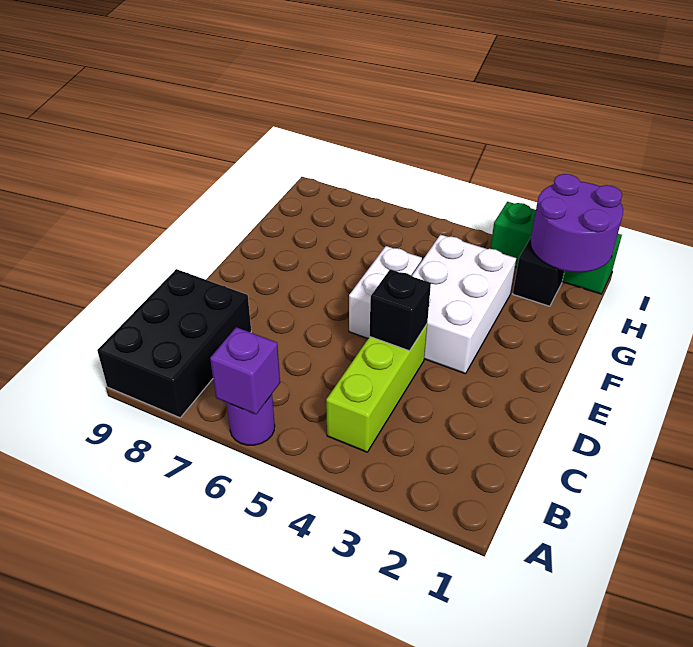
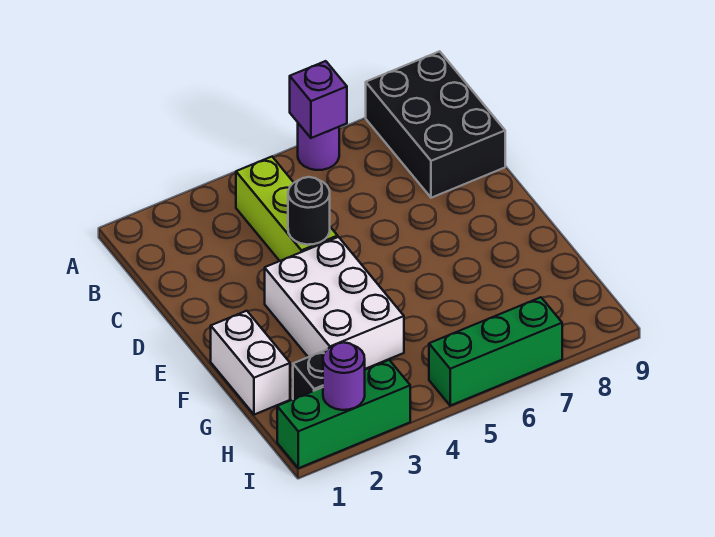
black brick D4 level 2 -> black round brick D4 level 2
white brick E5:F5 level 1 -> white brick F1:G1 level 1
purple round brick H1:I2 level 2 -> purple round brick I2 level 2
none -> green brick I5:I7 level 1

